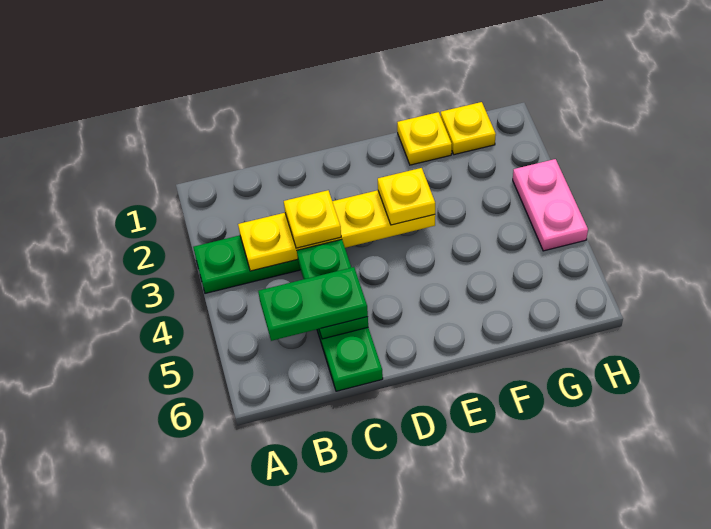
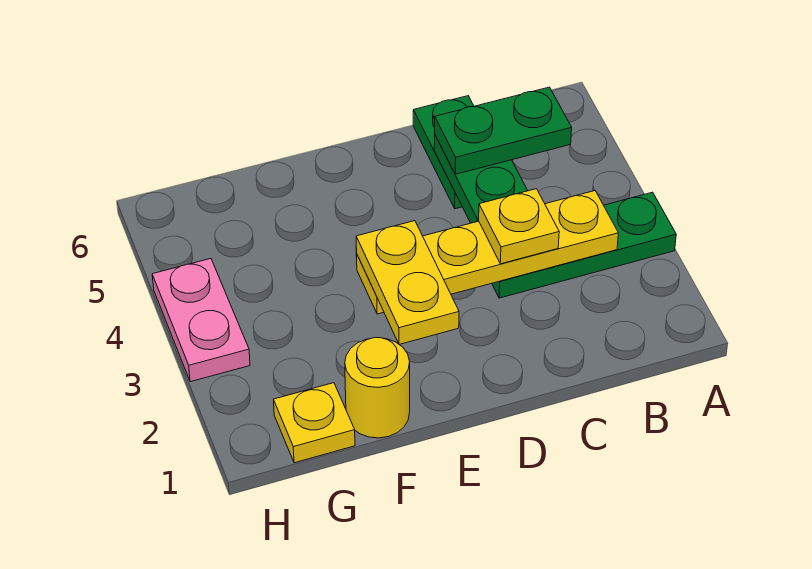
yellow plate E3 level 3 -> yellow plate E2:E3 level 3
yellow plate F1 level 1 -> yellow round brick F1 level 1

